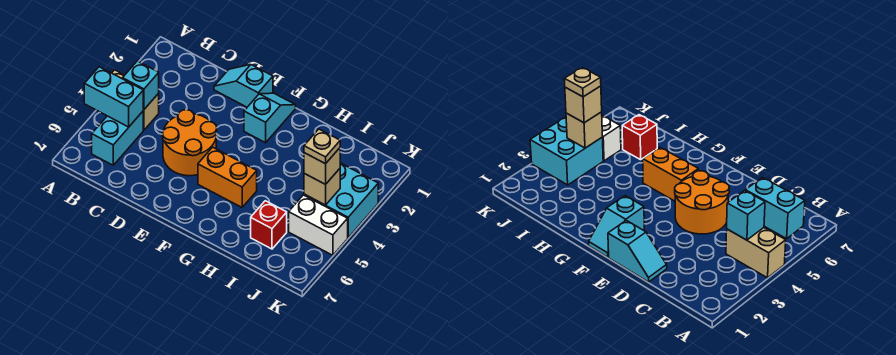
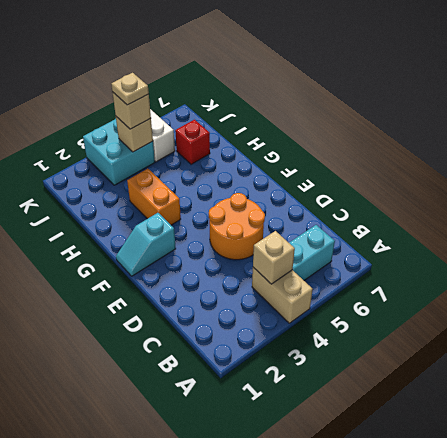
cyan brick A5:B5 level 2 -> none
cyan brick B4 level 2 -> tan brick B4 level 2
cyan slope D1:E1 level 1 top E -> none
orange brick F5:G5 level 1 -> orange brick G3:H3 level 1

